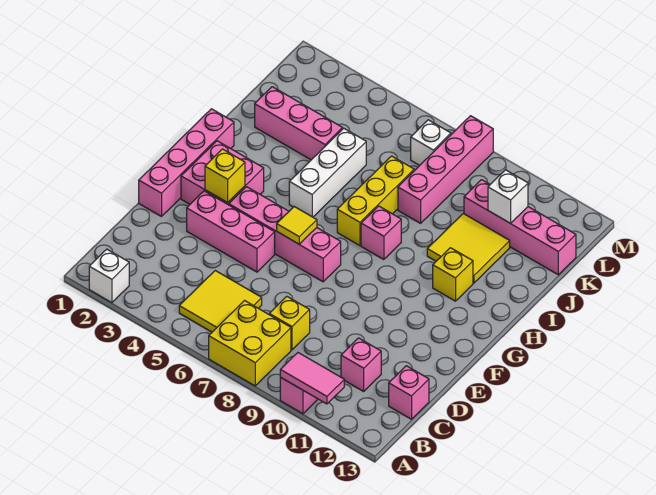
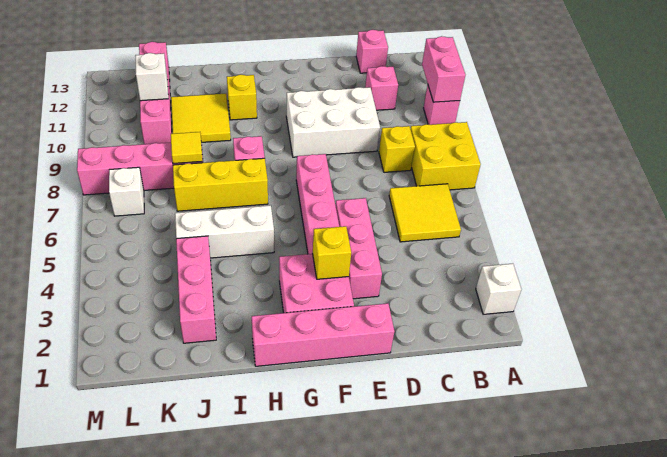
pink tile A10:A11 level 2 -> pink brick A10:A11 level 2
none -> white brick D9:F10 level 1
yellow tile F6 level 2 -> yellow tile J8 level 2

